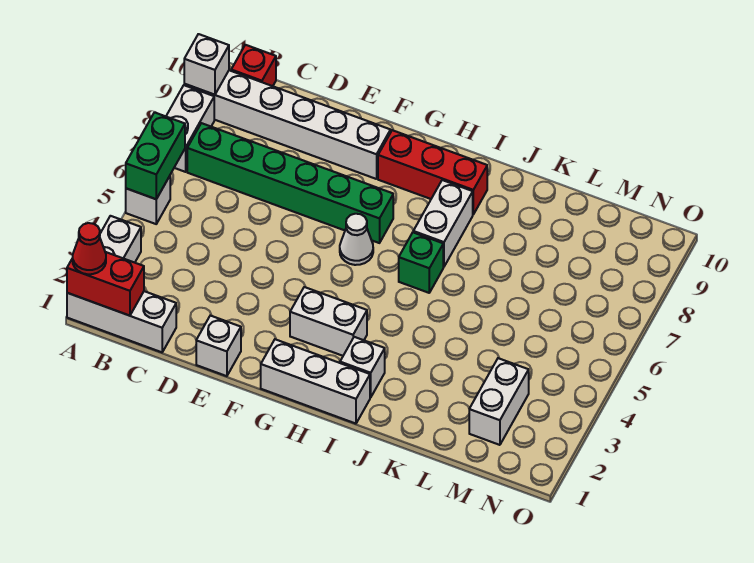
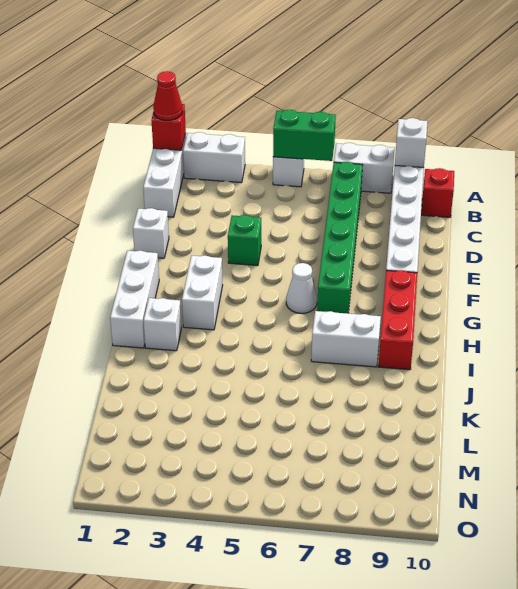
red brick A1:B1 level 2 -> red brick A1 level 2
green brick I6 level 1 -> green brick E4 level 1
white brick M2:M3 level 1 -> none

